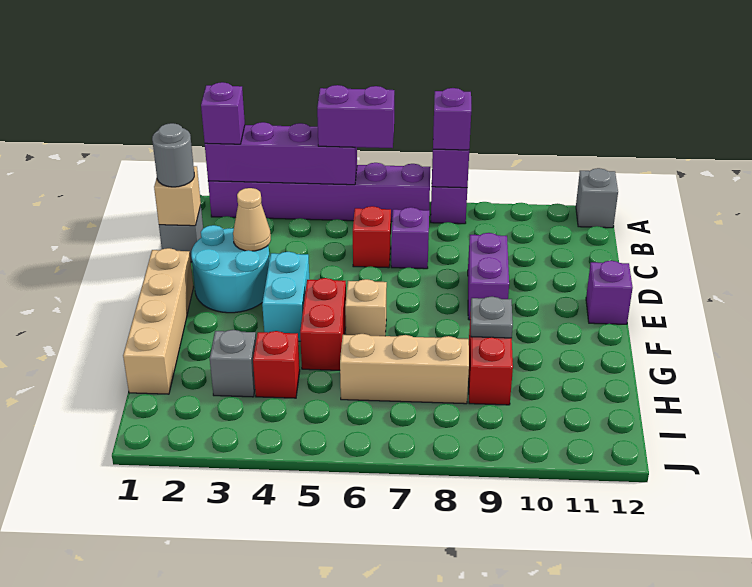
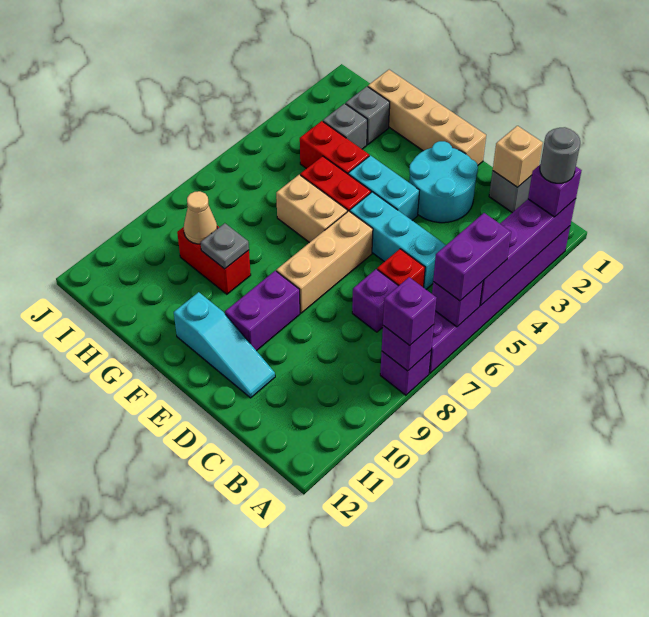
grey brick A12 level 1 -> grey brick H2 level 1
grey round brick C1 level 3 -> grey round brick A2 level 4
none -> cyan brick C5:E5 level 1
tan cone D3 level 2 -> tan cone H9 level 2
purple brick D9:E9 level 1 -> purple brick E9:E10 level 1
none -> cyan slope D11:F11 level 1 top F
purple brick E12 level 1 -> purple brick A6 level 2
tan brick F6 level 1 -> tan brick F6:G6 level 1
red brick H4 level 1 -> red brick G4:H4 level 1
tan brick H6:H8 level 1 -> tan brick E6:E8 level 1

